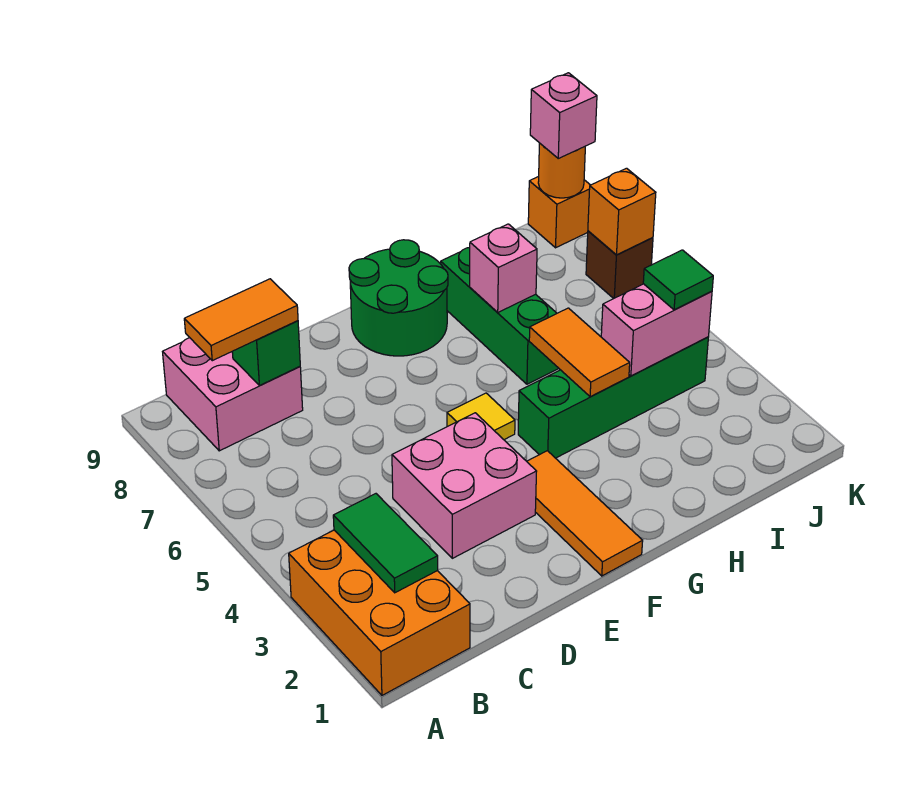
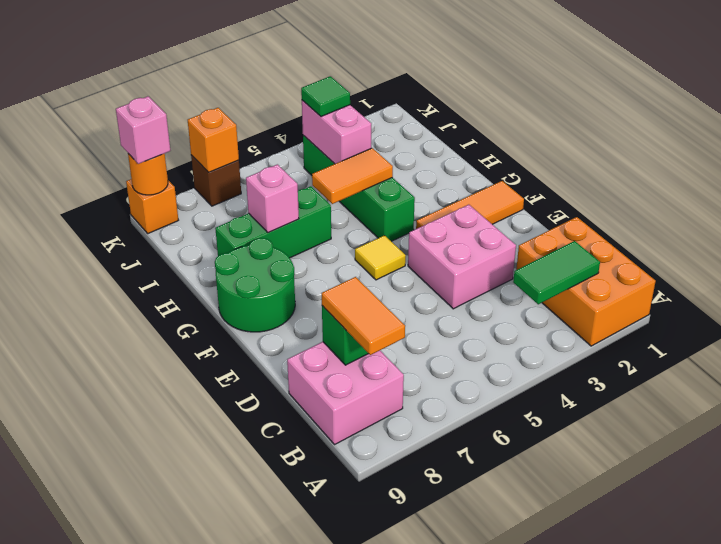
orange brick A1:B3 level 1 -> orange brick A1:C2 level 1

